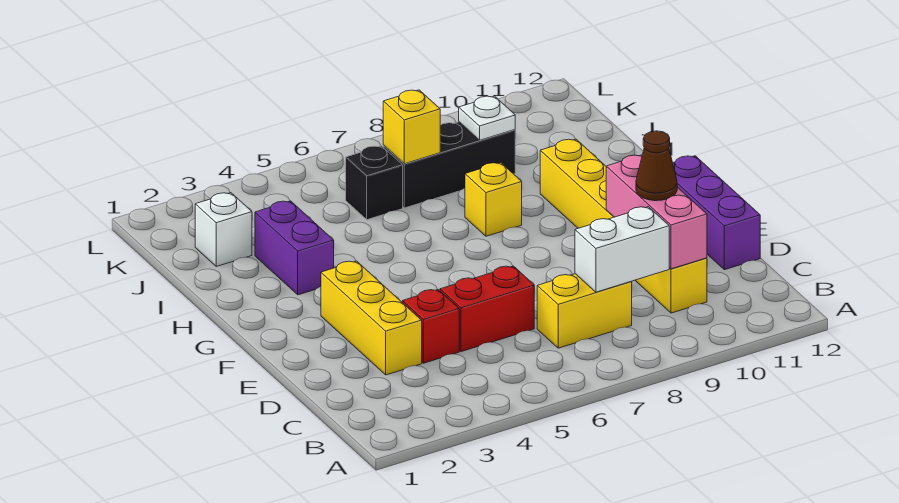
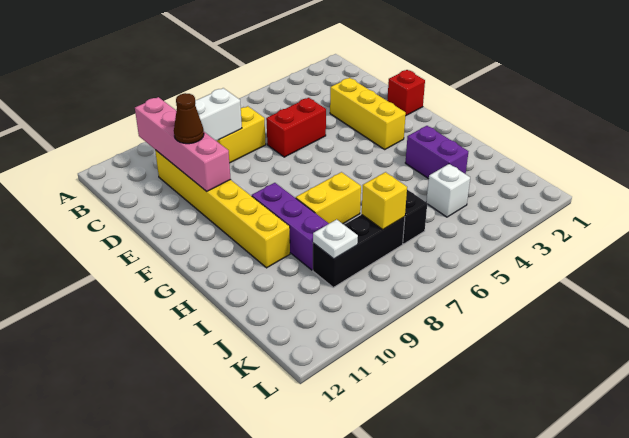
pink brick C10:E10 level 2 -> pink brick B10:E10 level 2
red brick D4 level 1 -> red brick E1 level 1
purple brick D12:F12 level 1 -> purple brick G9:I9 level 1
yellow brick H8 level 1 -> yellow brick H7:H8 level 1
white brick J2 level 1 -> white brick J4 level 1

